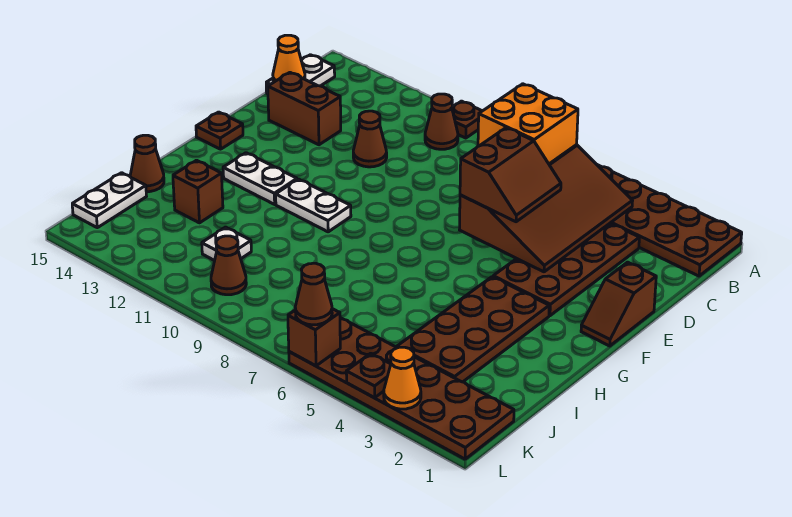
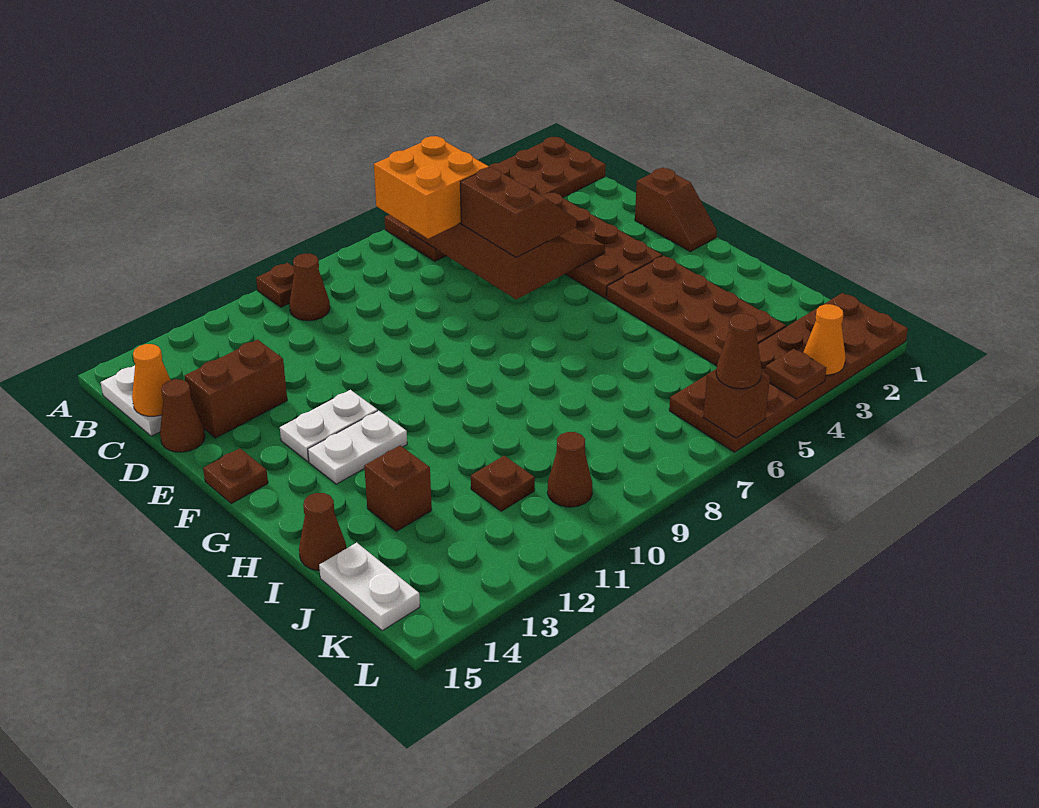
brown cone D11 level 1 -> brown cone D15 level 1
white plate G10:G11 level 1 -> white plate F12:F13 level 1
white plate J11 level 1 -> brown plate J11 level 1

